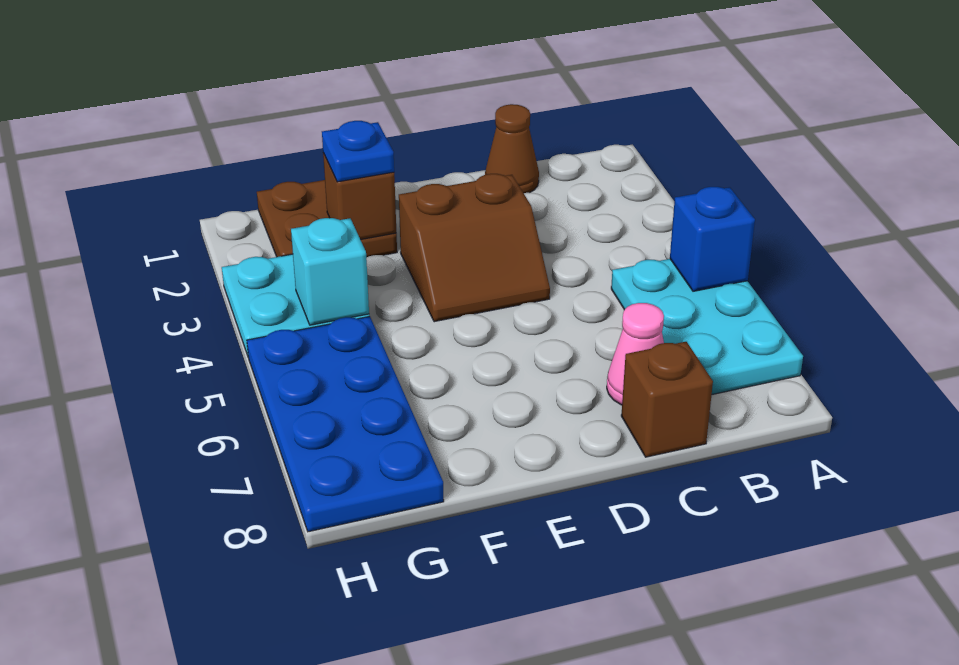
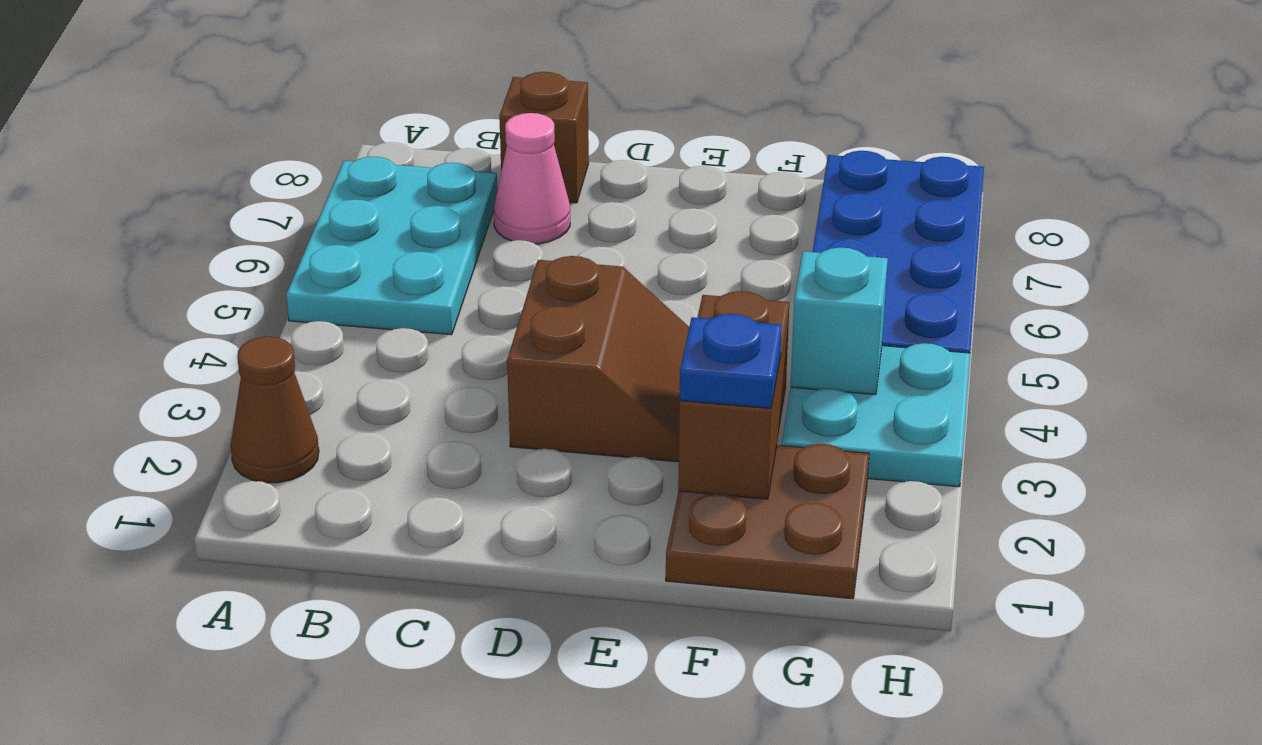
blue brick A5 level 2 -> none
brown cone C1 level 1 -> brown cone A2 level 1
brown slope D3:E4 level 1 top 3 -> brown slope D3:E4 level 1 top D
brown brick F2 level 2 -> brown brick F2:F3 level 2

